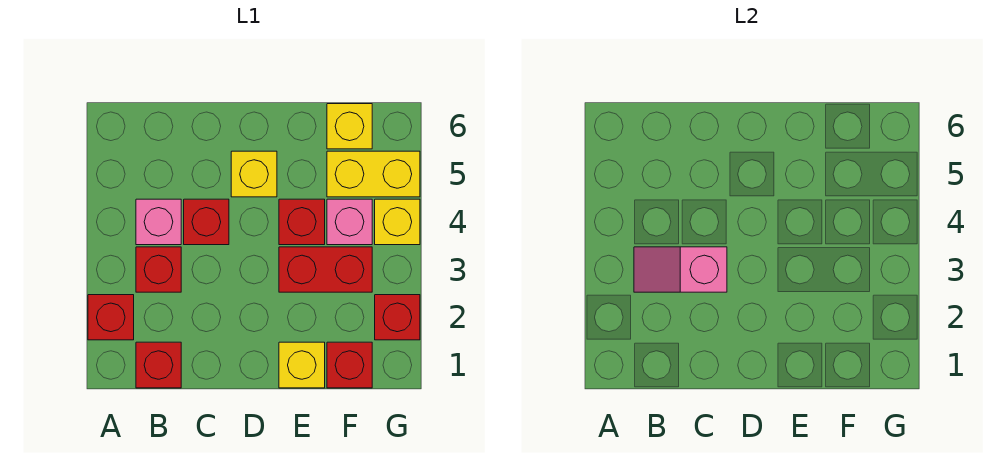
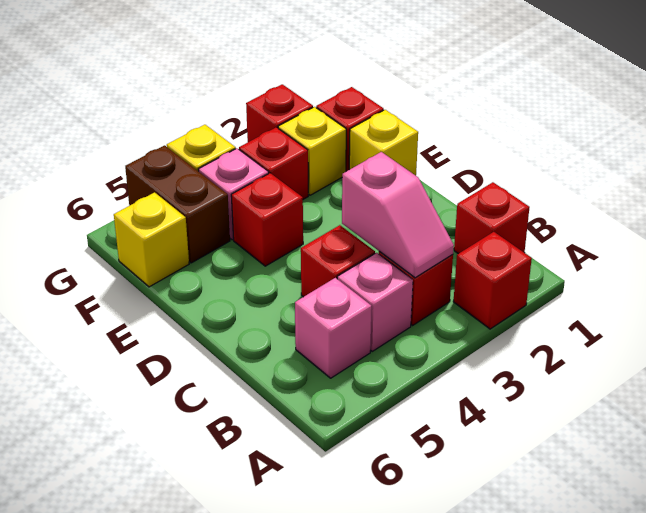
none -> pink brick B5 level 1
yellow brick D5 level 1 -> yellow brick F2 level 1
red brick E3:F3 level 1 -> red brick F3 level 1
yellow brick F5:G5 level 1 -> brown brick F5:G5 level 1

